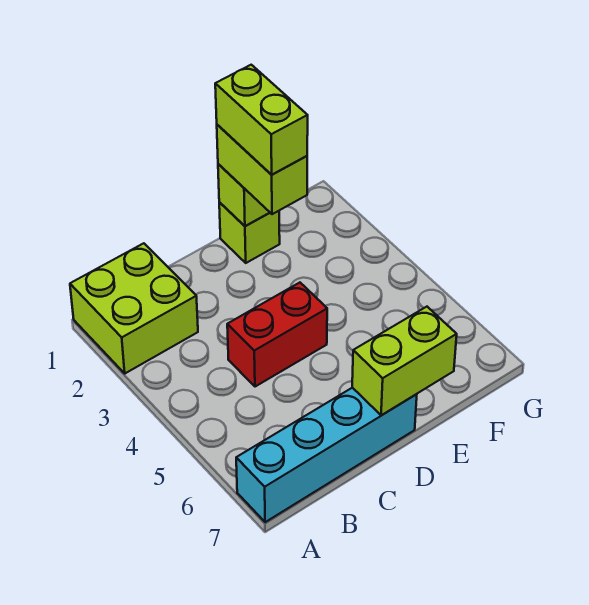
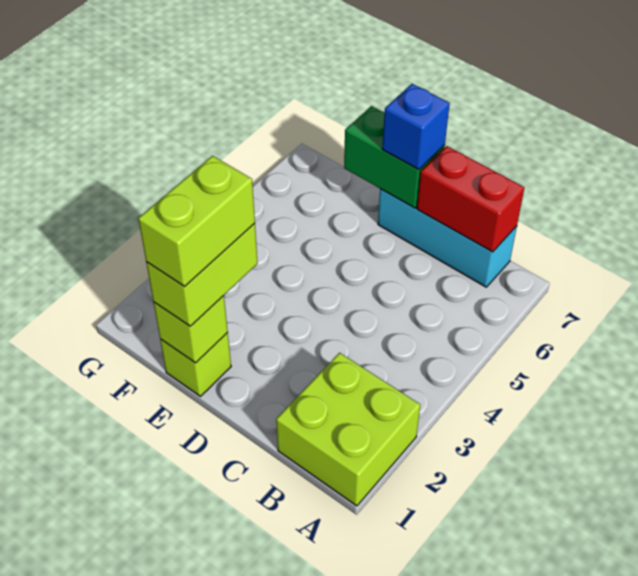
cyan brick A7:D7 level 1 -> cyan brick B7:D7 level 1
red brick C4:D4 level 1 -> red brick B7:C7 level 2
lime brick D7:E7 level 2 -> green brick D7:E7 level 2
none -> blue brick D7 level 3

